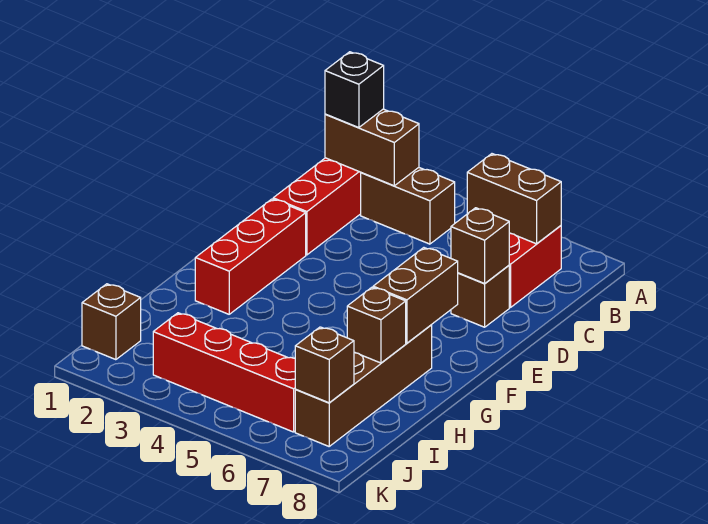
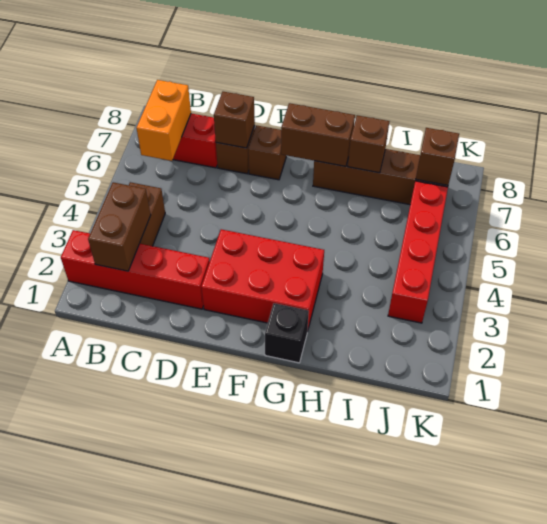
black brick B2 level 3 -> black brick G1 level 1
brown brick B6:B7 level 2 -> orange brick B6:B7 level 2
red brick E2:G2 level 1 -> red brick E2:G3 level 1
brown brick J1 level 1 -> brown brick E7 level 1

